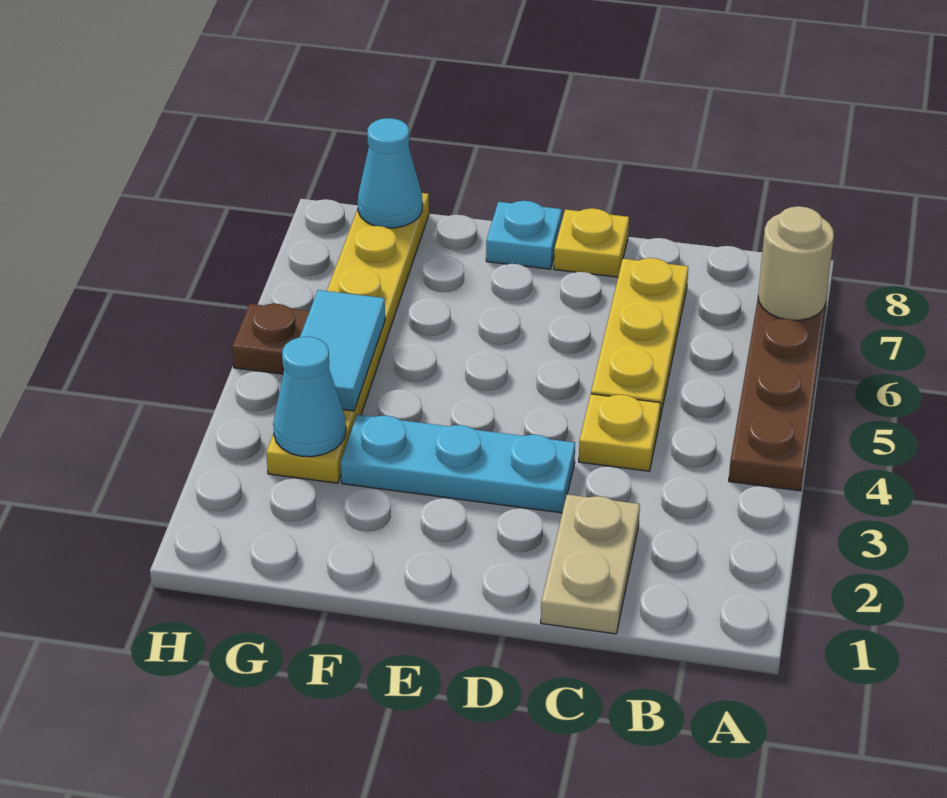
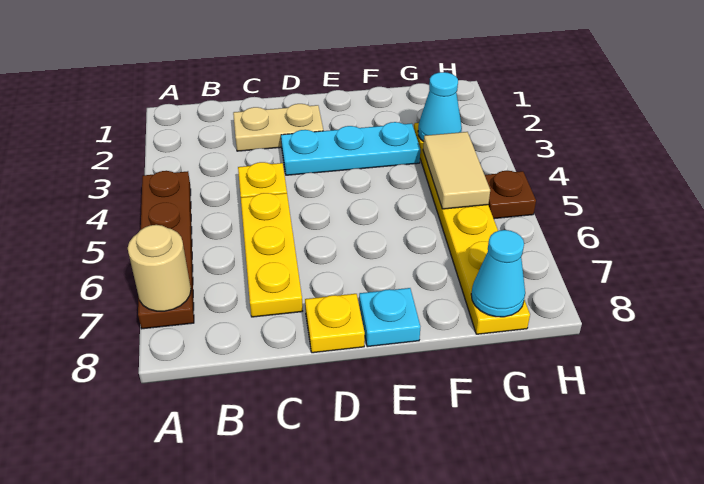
tan plate C1:C2 level 1 -> tan plate C2:D2 level 1
cyan tile G4:G5 level 2 -> tan tile G4:G5 level 2

